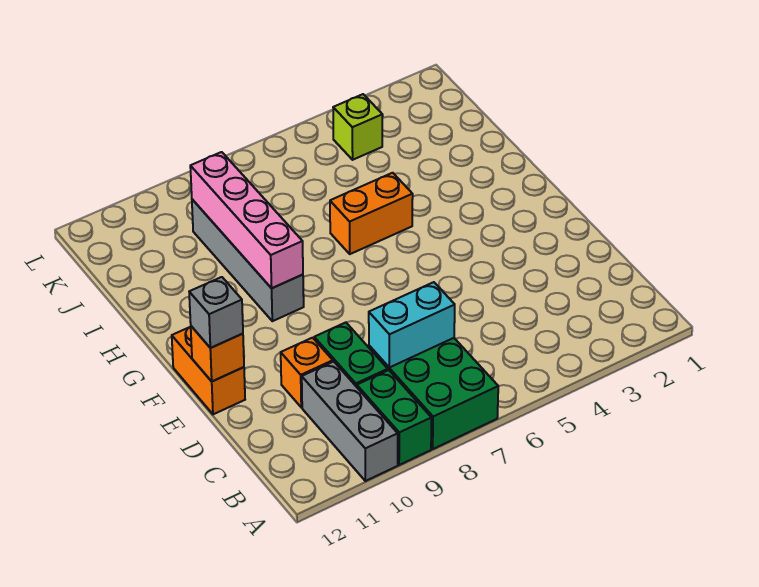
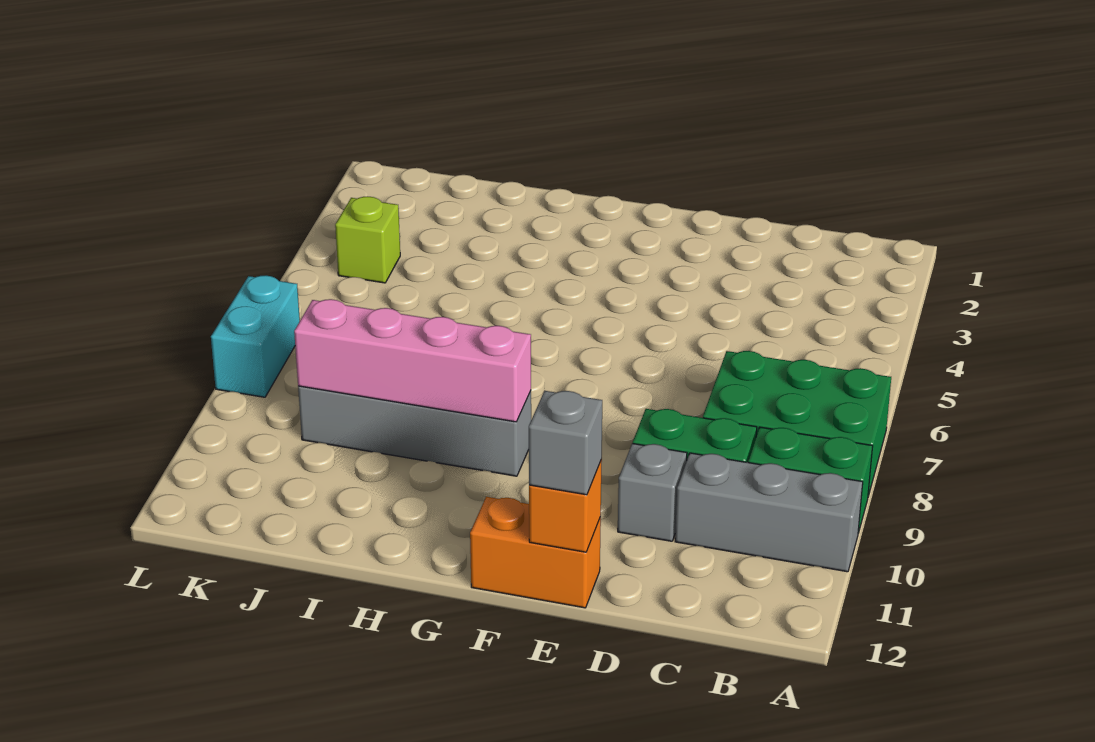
cyan brick C7:C8 level 2 -> cyan brick L7:L8 level 1
orange brick D10 level 1 -> grey brick D10 level 1
orange brick H5:H6 level 1 -> none

